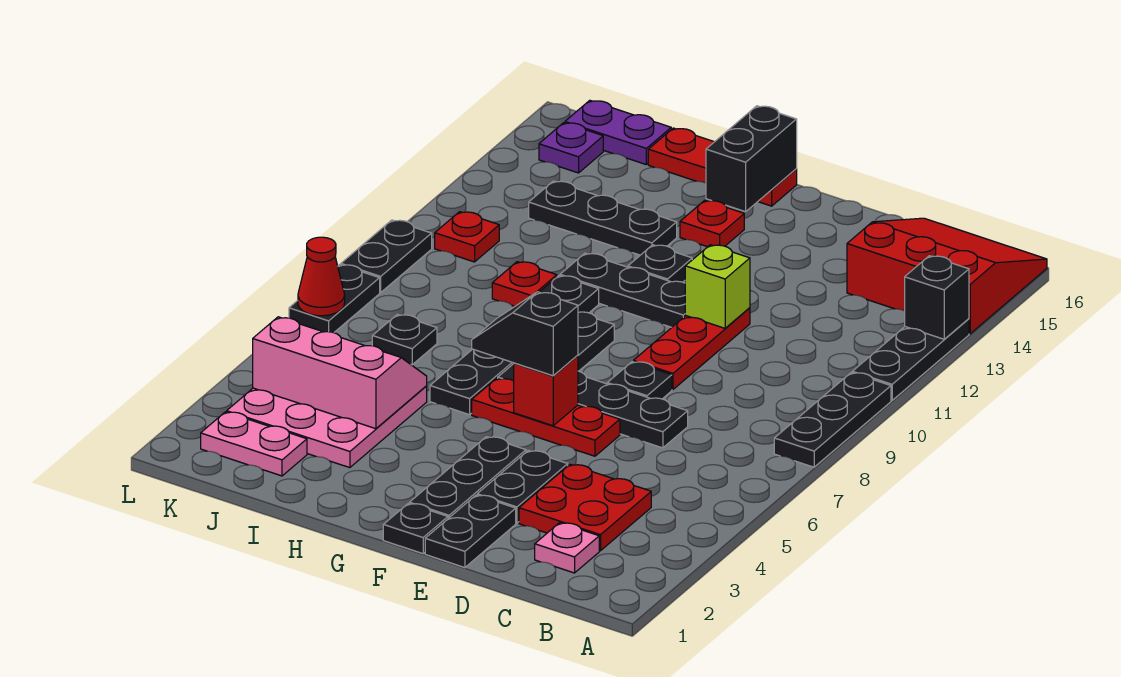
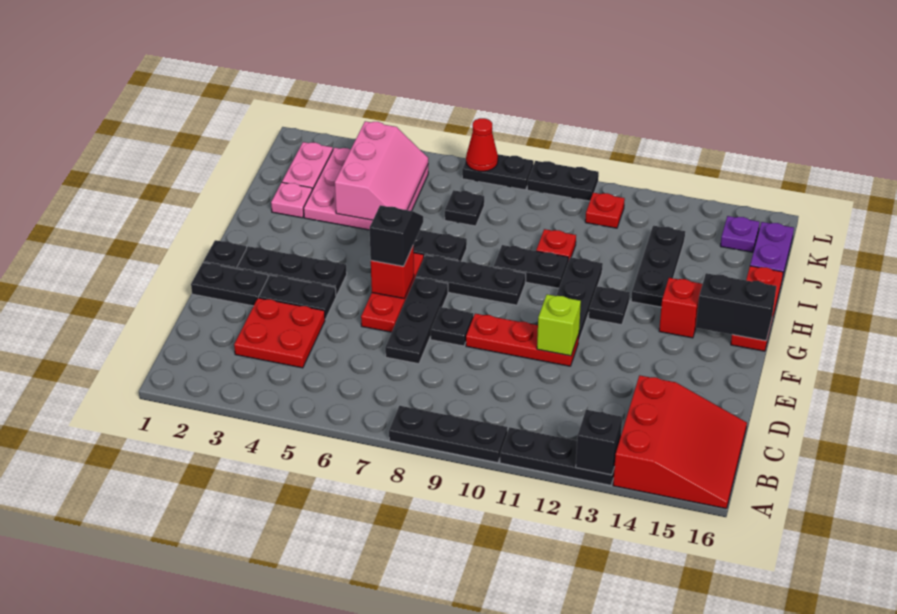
pink plate C2 level 1 -> pink plate I2 level 1
red plate G14 level 1 -> red brick G14 level 1

